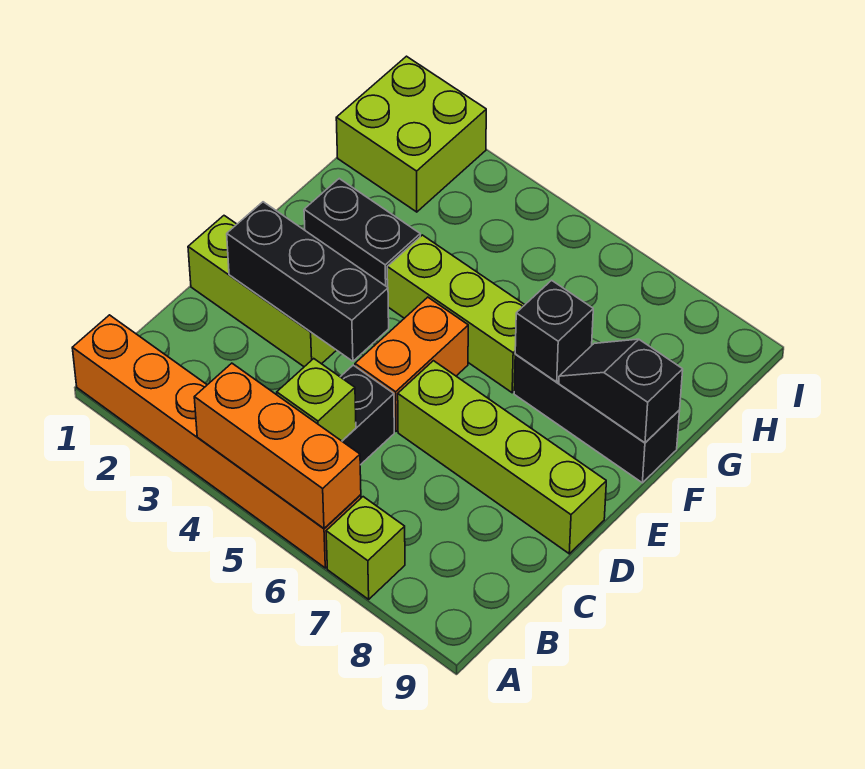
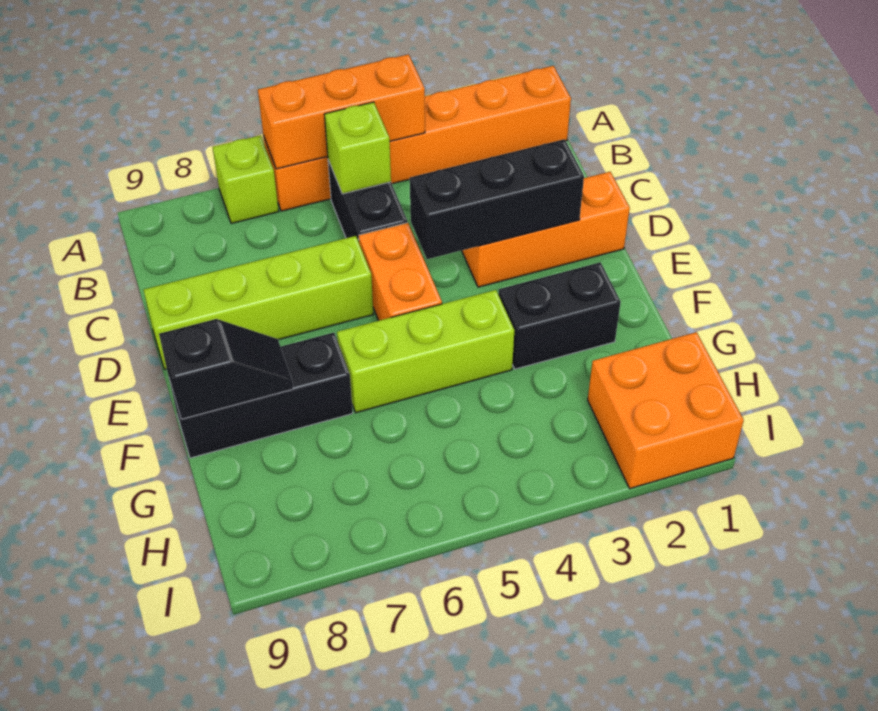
lime brick D1:D3 level 1 -> orange brick D1:D3 level 1
black brick F7 level 2 -> none
lime brick H1:I2 level 1 -> orange brick H1:I2 level 1

